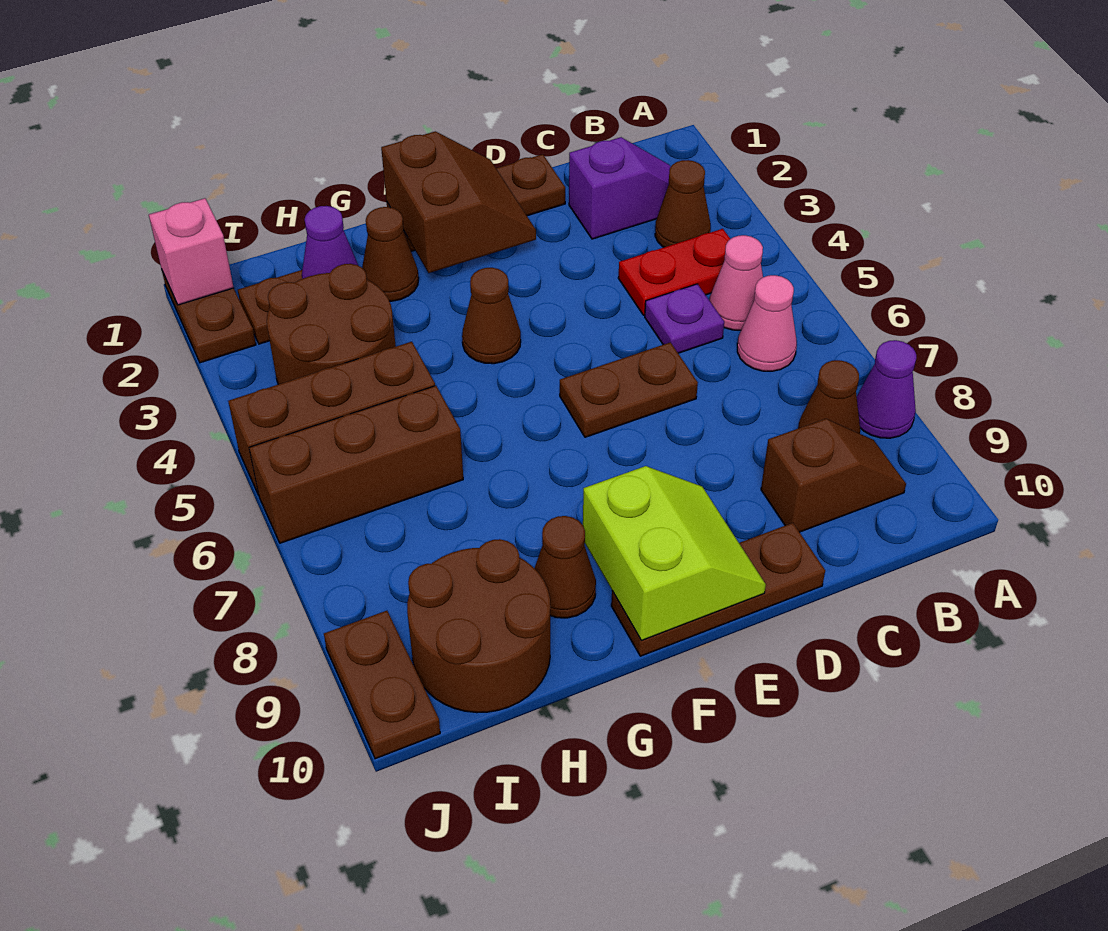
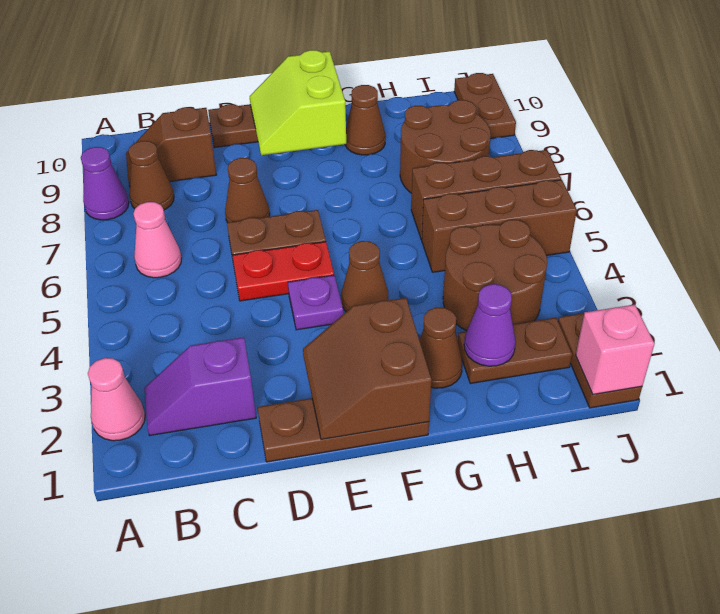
brown cone B3 level 1 -> brown cone D7 level 1
red plate B4:C4 level 1 -> red plate D5:E5 level 1
pink cone B5 level 1 -> pink cone A2 level 1
purple plate C5 level 1 -> purple plate E4 level 1
brown round brick H9:I10 level 1 -> brown round brick H7:I8 level 1

